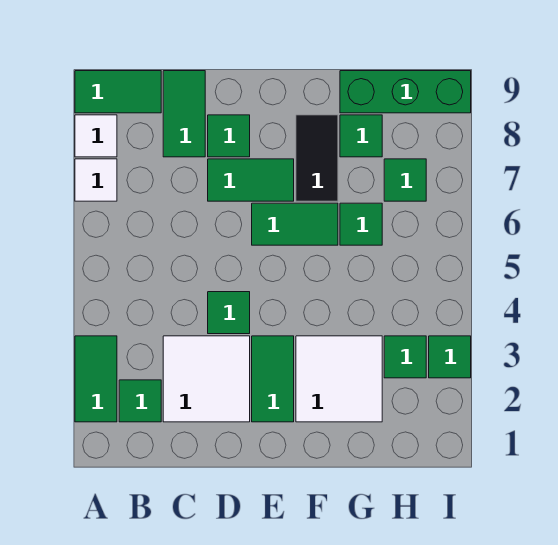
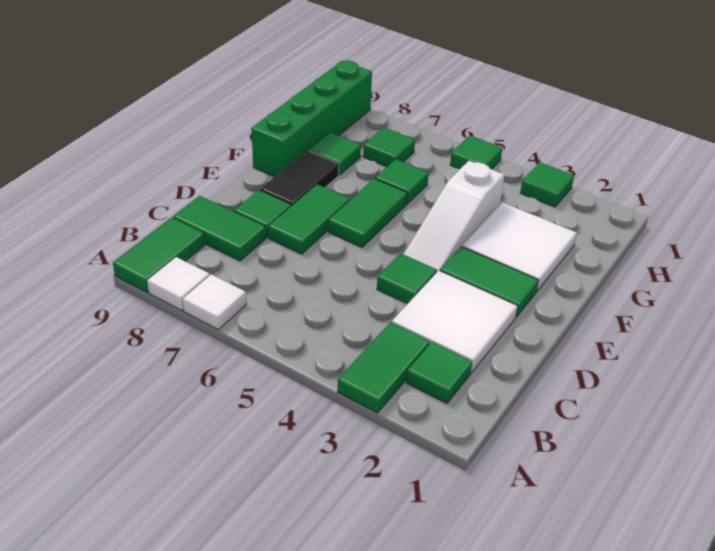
green tile A2:A3 level 1 -> green tile A3:B3 level 1
none -> white slope E4:G4 level 1 top G
black tile F7:F8 level 1 -> black tile E8:F8 level 1
green brick G9:I9 level 1 -> green brick F9:I9 level 1
green tile H3 level 1 -> green tile I5 level 1

